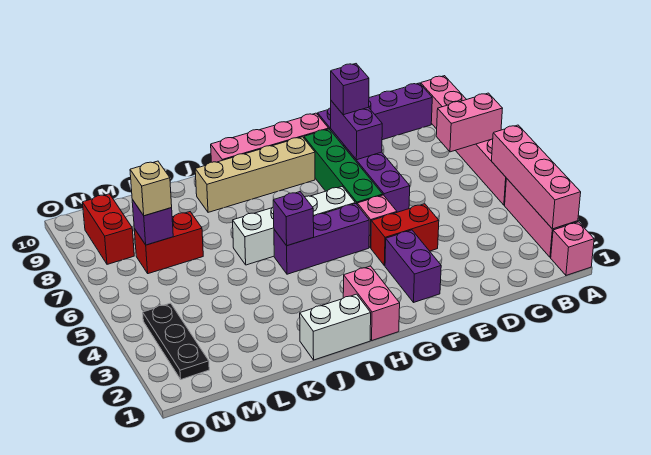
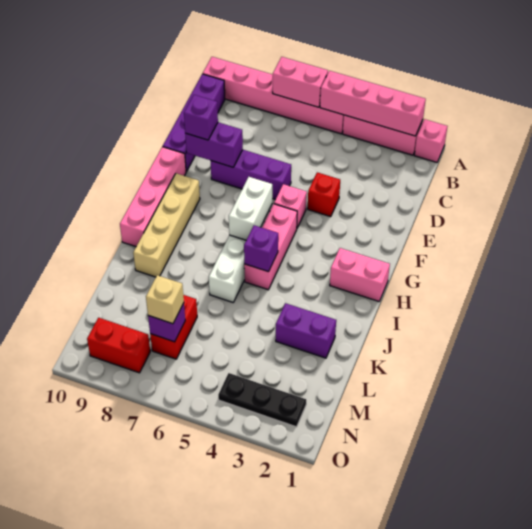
pink brick A7:B7 level 2 -> pink brick A6:A7 level 2
red brick E4:F4 level 1 -> red brick E4 level 1
purple brick F2:F3 level 1 -> purple brick K2:K3 level 1
green brick F6:F9 level 1 -> none
purple brick G5:I5 level 1 -> pink brick G5:I5 level 1
white brick I1:J1 level 1 -> white brick G6:H6 level 2

